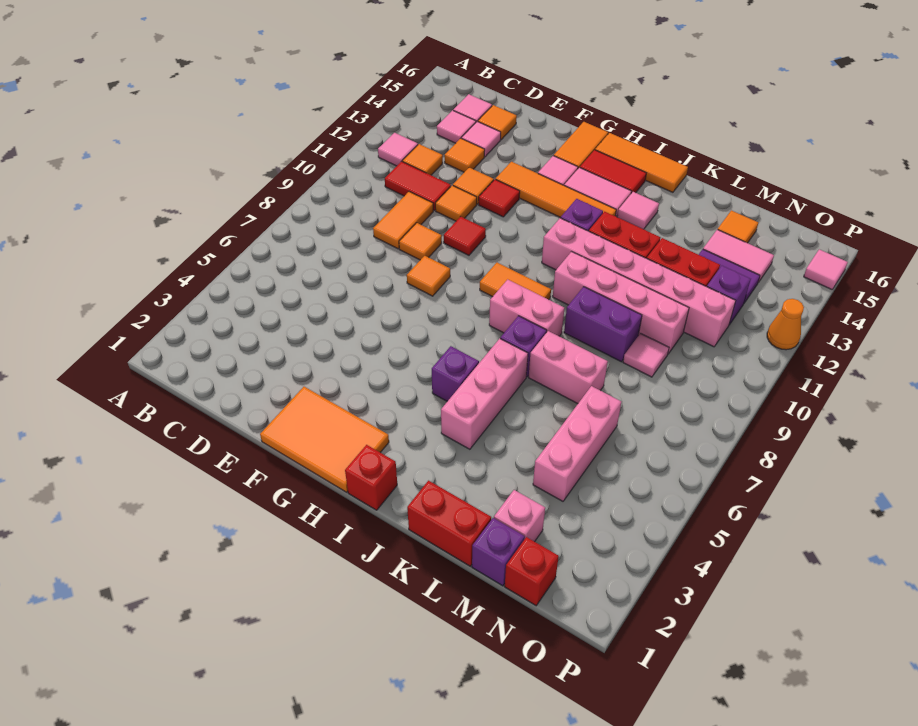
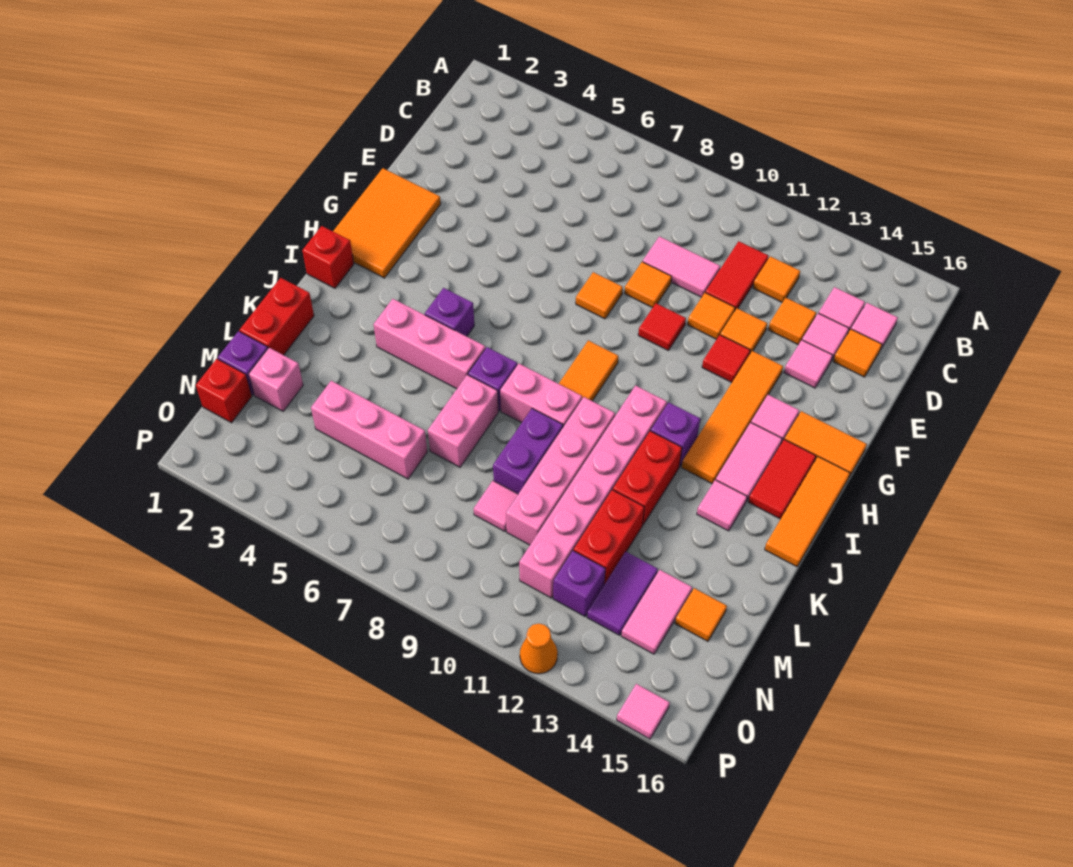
pink tile B12 level 1 -> pink tile E14 level 1
orange tile D9:D10 level 1 -> pink tile D9:D10 level 1
pink brick I8:J8 level 1 -> pink brick J8:J9 level 1

